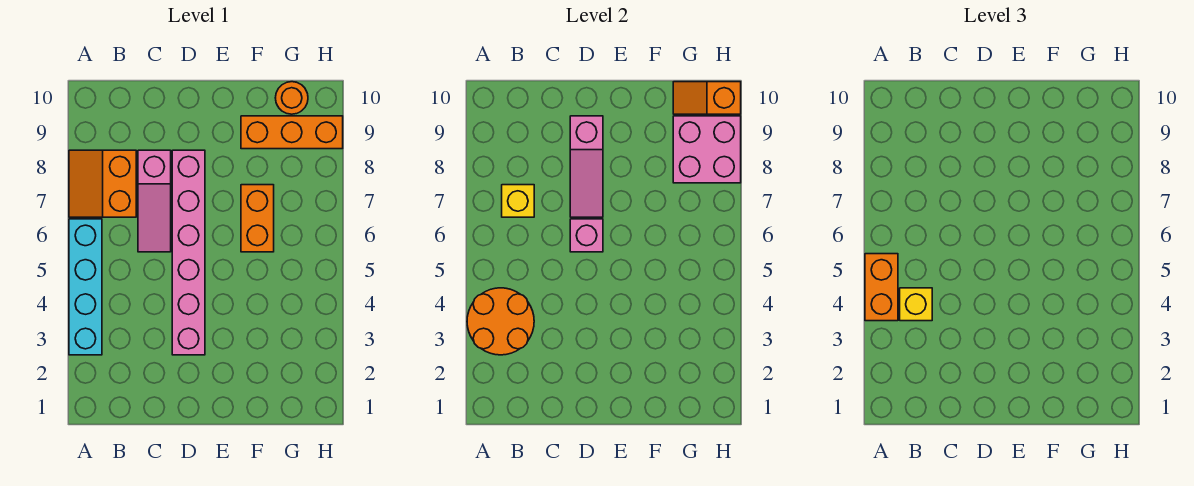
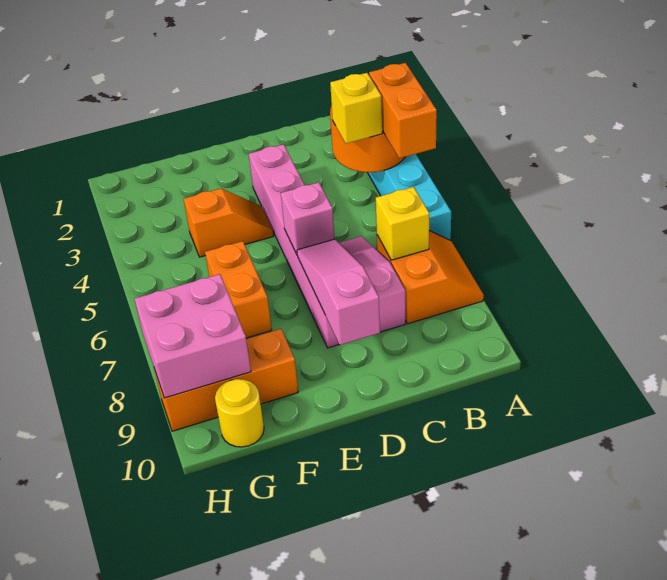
orange round brick G10 level 1 -> yellow round brick G10 level 1
orange slope G10:H10 level 2 top H -> orange slope E4:F4 level 1 top F

